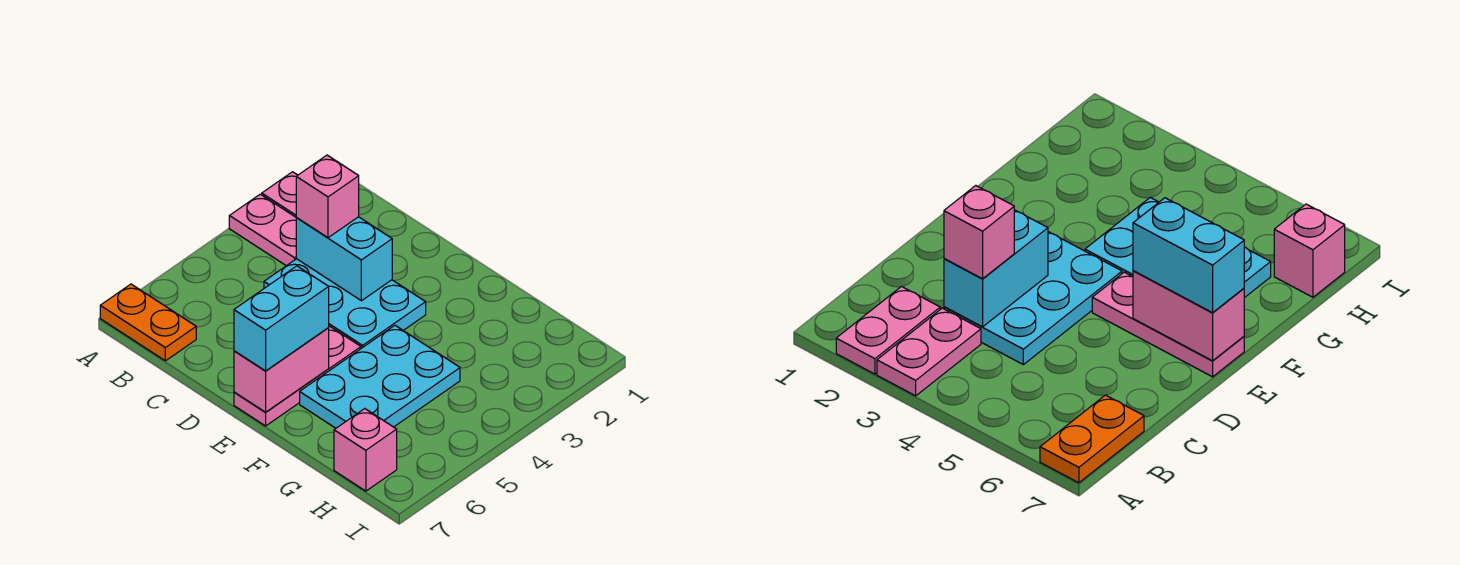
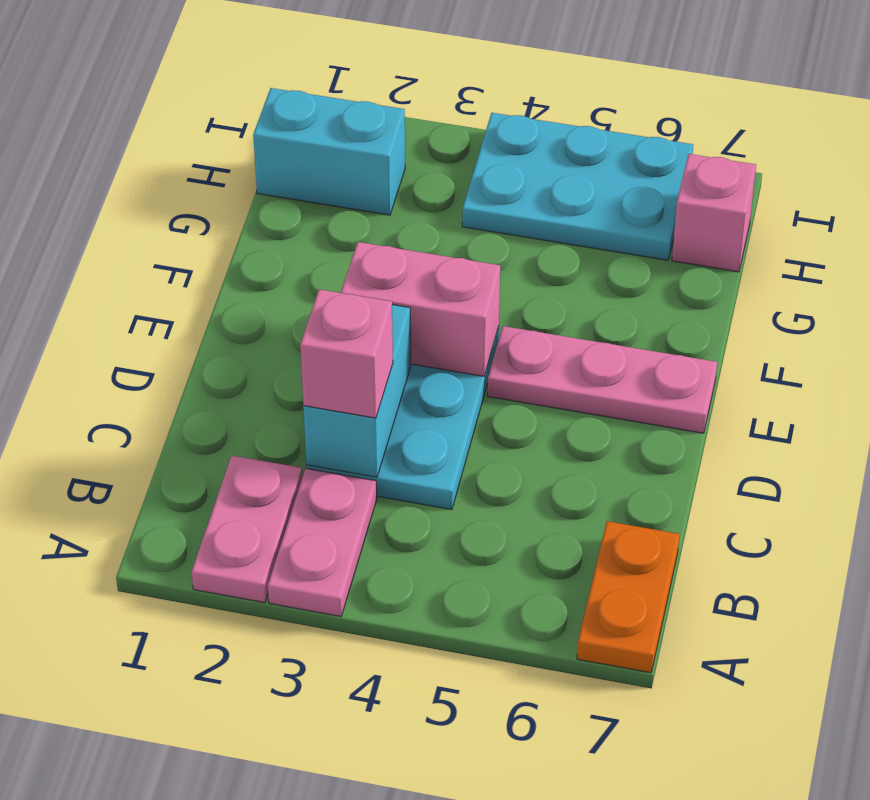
pink brick E6:E7 level 2 -> pink brick E3:E4 level 2
cyan brick E6:E7 level 3 -> cyan brick H1:H2 level 1
cyan plate F4:G6 level 1 -> cyan plate H4:I6 level 1

